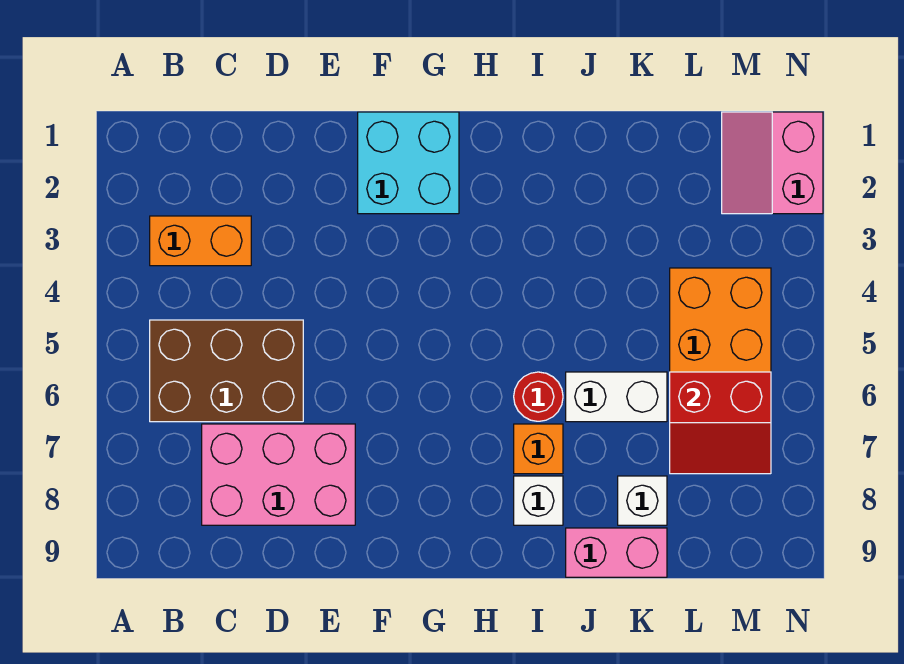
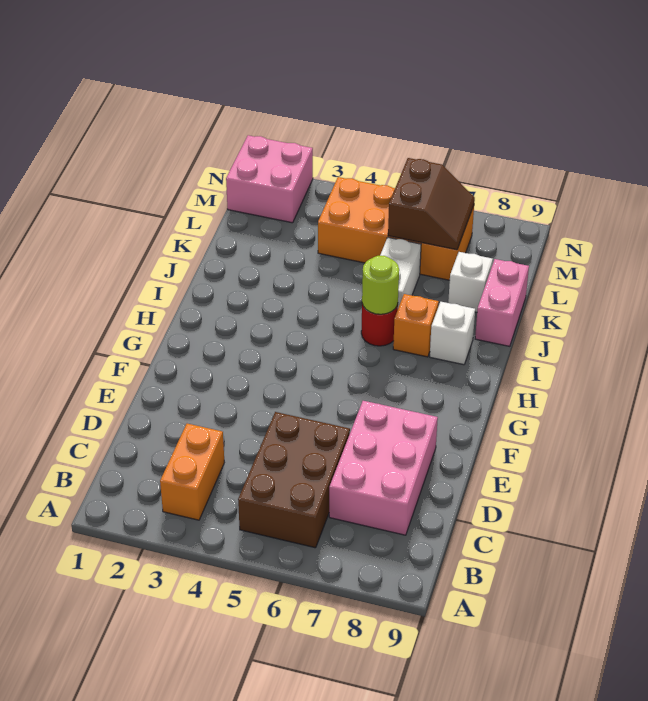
cyan brick F1:G2 level 1 -> none
none -> lime round brick I6 level 2
red slope L6:M7 level 2 top 6 -> brown slope L6:M7 level 2 top 6
pink slope M1:N2 level 1 top N -> pink brick M1:N2 level 1

